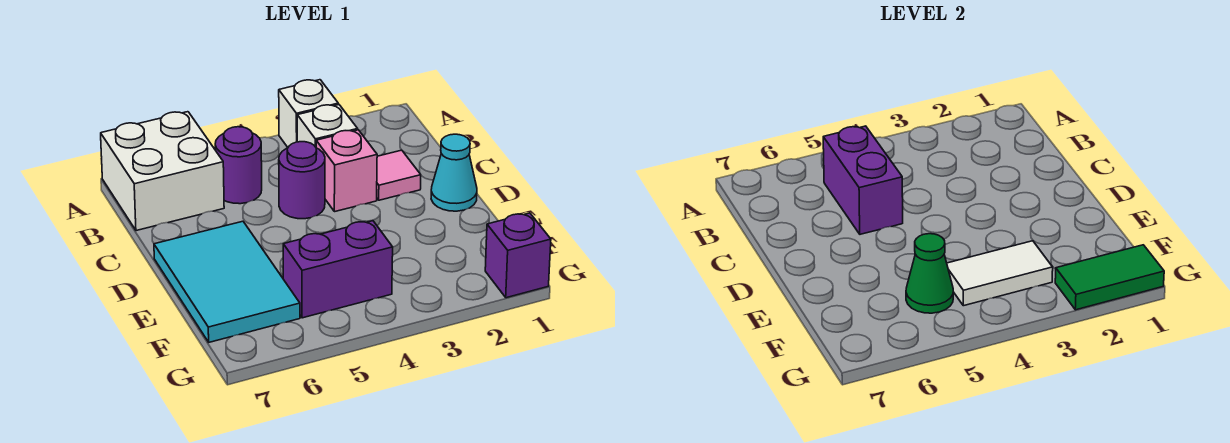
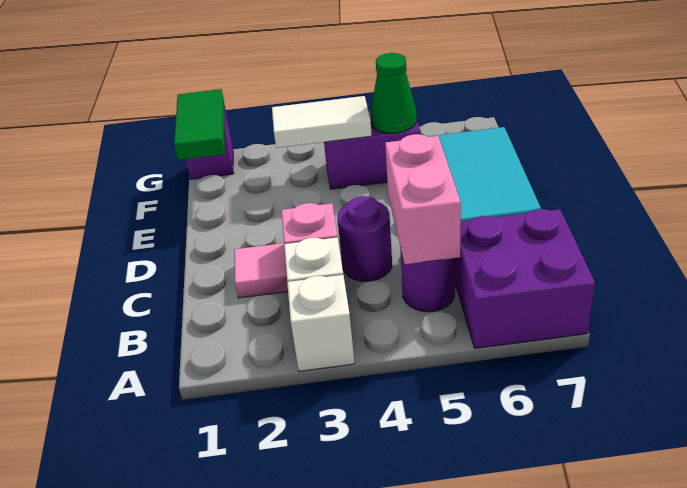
white brick A6:B7 level 1 -> purple brick A6:B7 level 1
purple brick B5:C5 level 2 -> pink brick B5:C5 level 2
cyan cone D1 level 1 -> none
green tile G1:G2 level 2 -> green tile F1:G1 level 2

